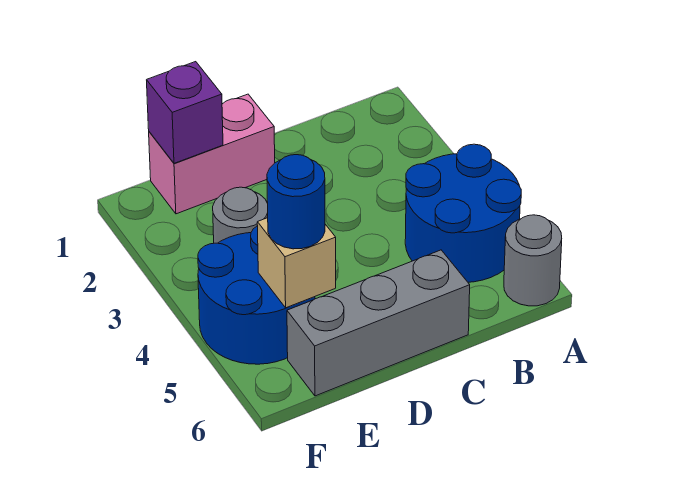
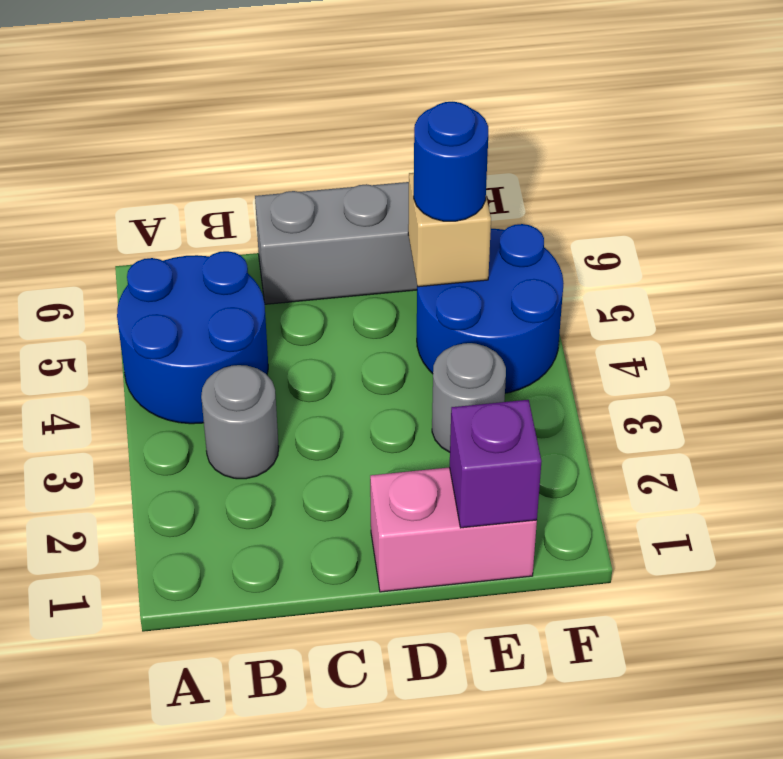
grey round brick A6 level 1 -> grey round brick B3 level 1

